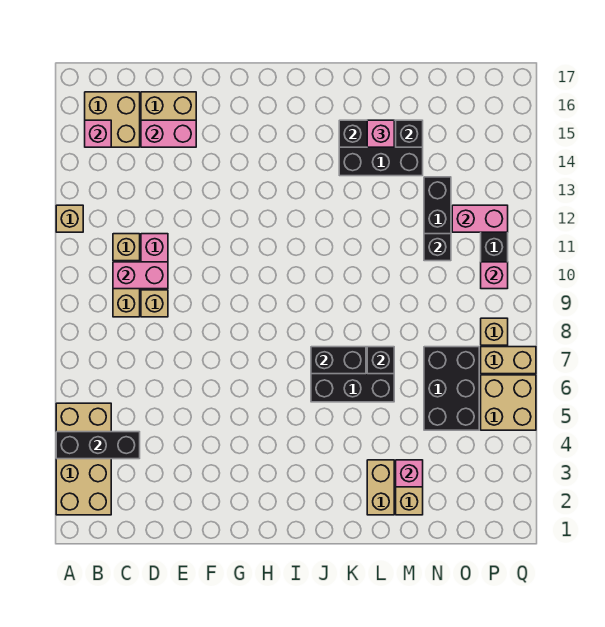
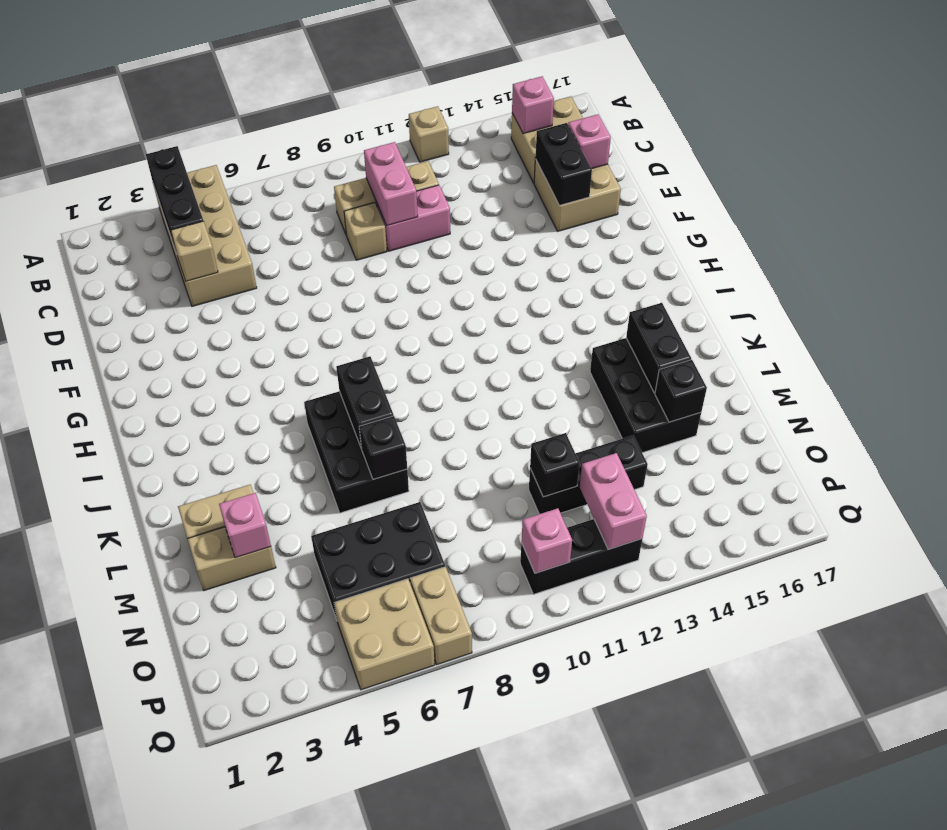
tan brick A2:B5 level 1 -> tan brick A4:D5 level 1
pink brick D15:E15 level 2 -> black brick D15:E15 level 2
pink brick L15 level 3 -> pink brick D16 level 2
tan brick P8 level 1 -> tan brick D4 level 2

